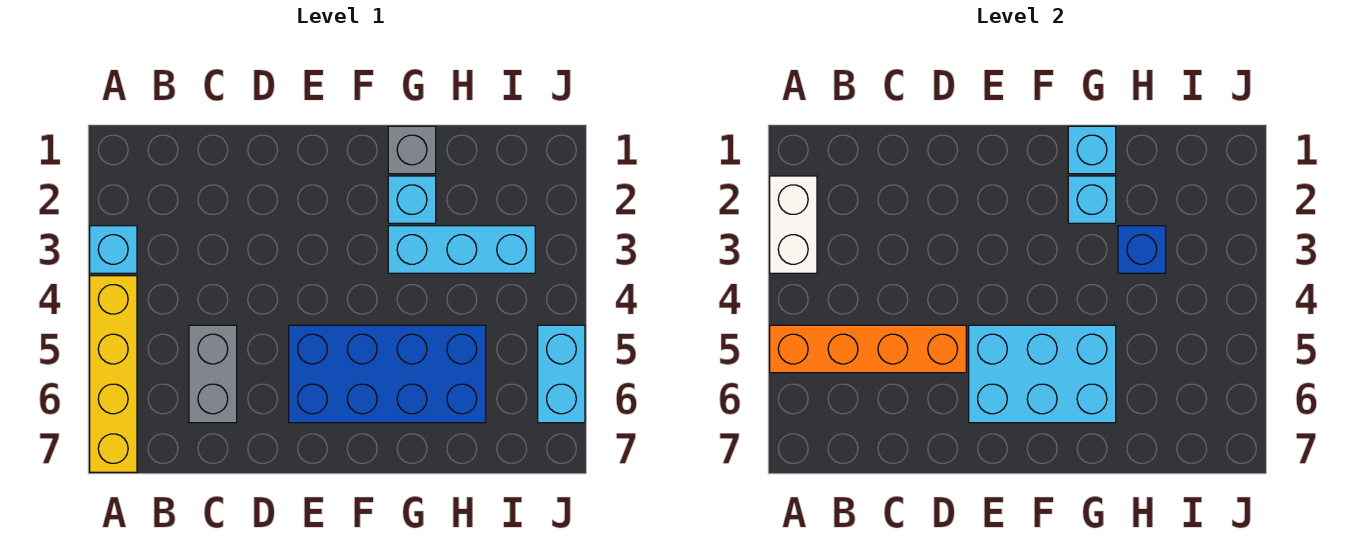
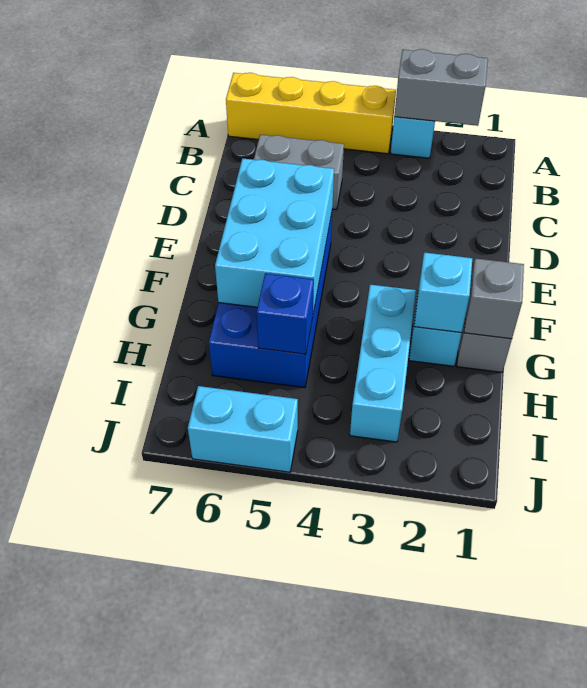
white brick A2:A3 level 2 -> grey brick A2:A3 level 2
orange brick A5:D5 level 2 -> none
cyan brick G1 level 2 -> grey brick G1 level 2
blue brick H3 level 2 -> blue brick H5 level 2

